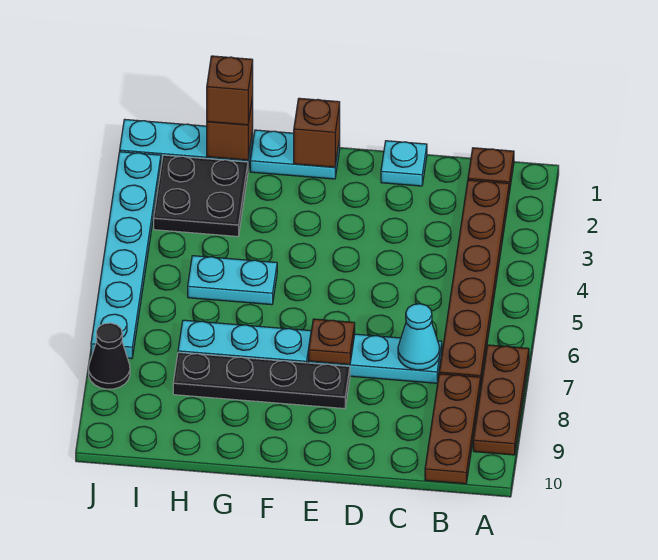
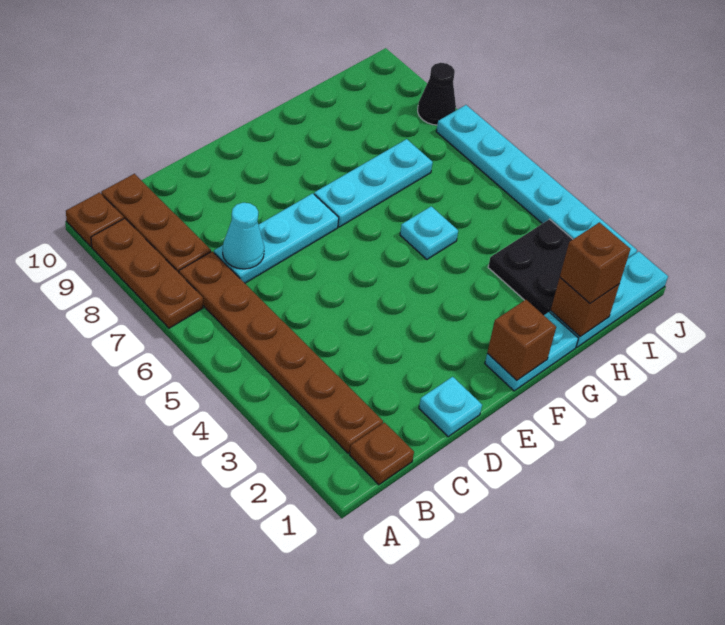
brown plate E7 level 2 -> brown plate A10 level 1
black plate E8:H8 level 1 -> none
cyan plate G5:H5 level 1 -> cyan plate G5 level 1

